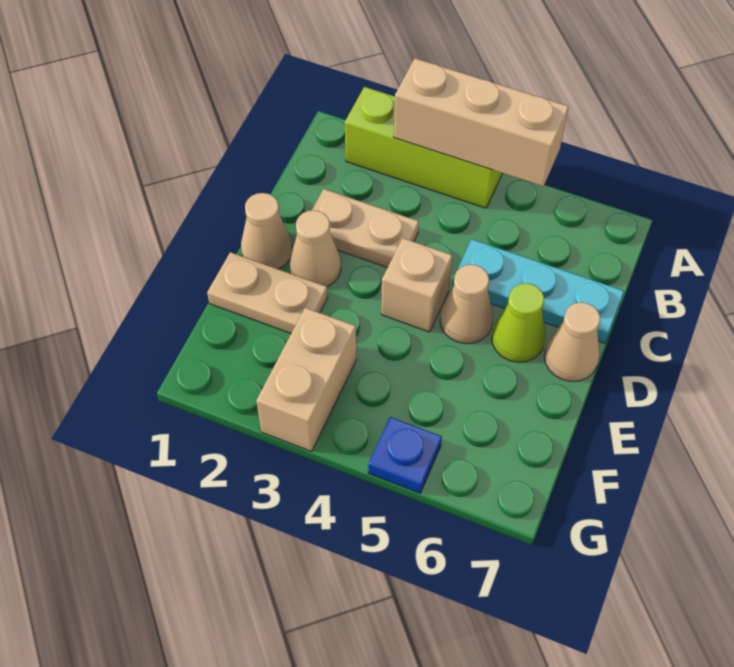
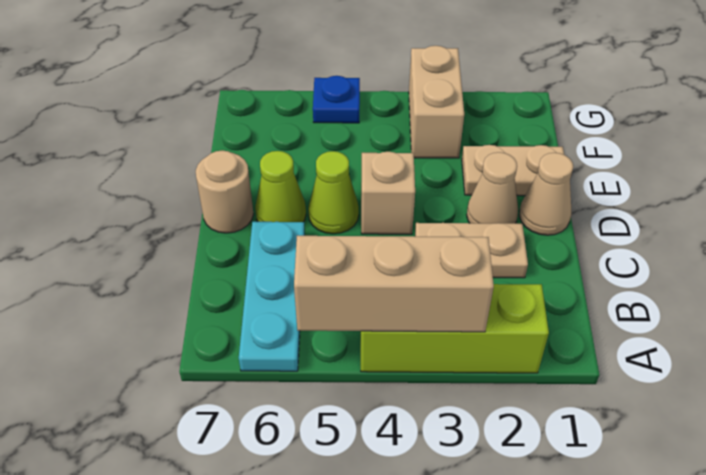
cyan plate C5:C7 level 1 -> cyan plate A6:C6 level 1
tan cone D5 level 1 -> lime cone D5 level 1
tan cone D7 level 1 -> tan round brick D7 level 1

